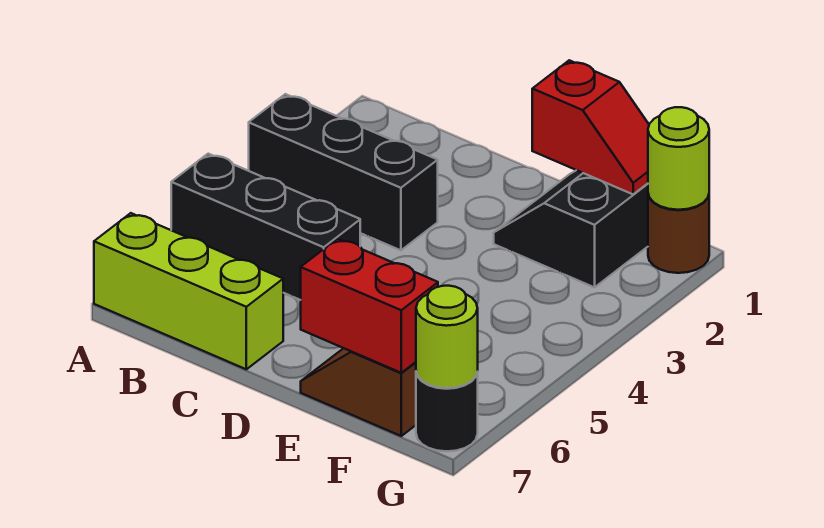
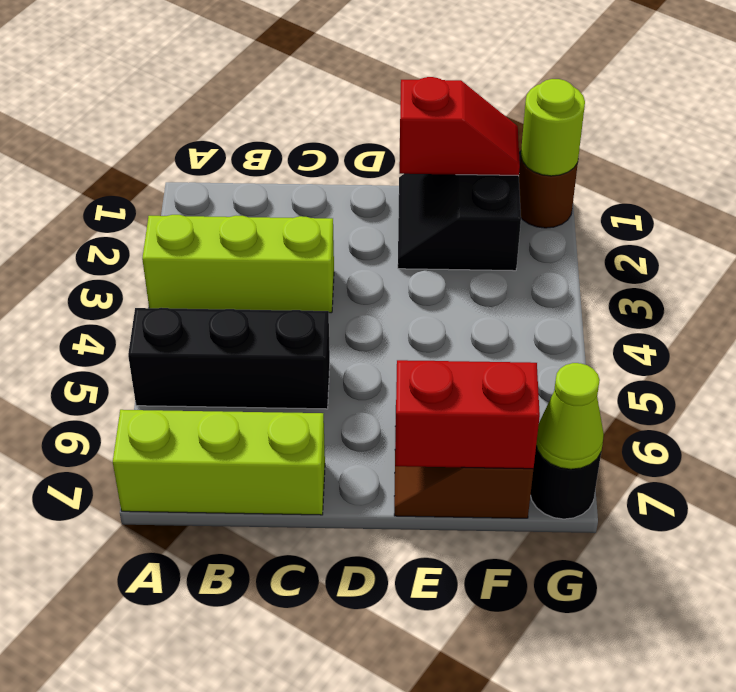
black brick A3:C3 level 1 -> lime brick A3:C3 level 1
lime round brick G7 level 2 -> lime cone G7 level 2

